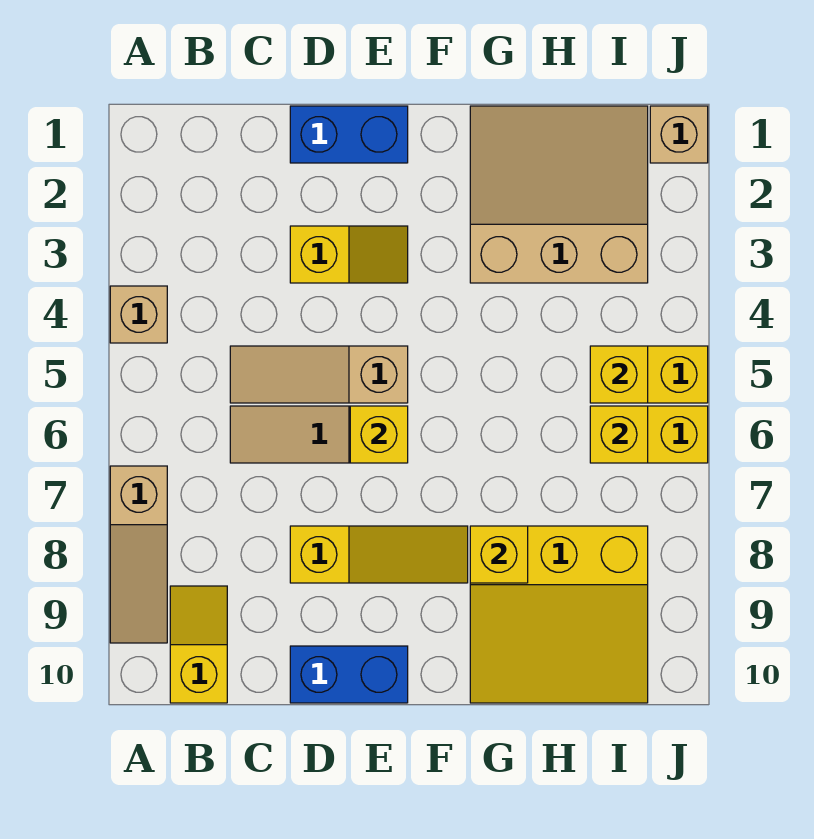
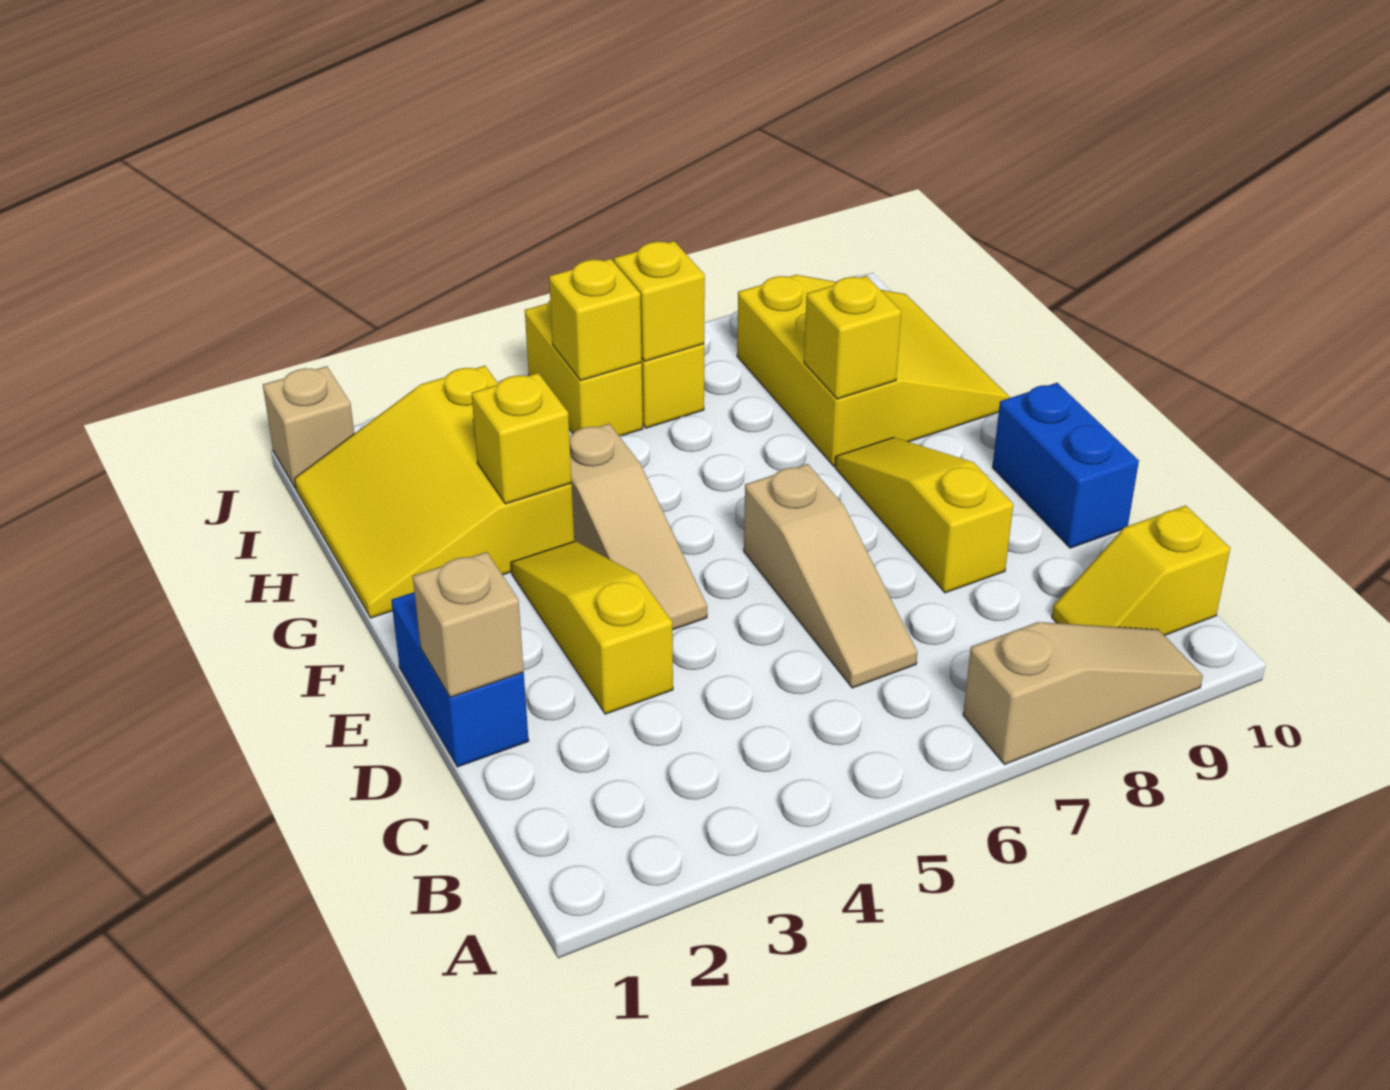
tan brick A4 level 1 -> tan brick D1 level 2
tan slope C5:E5 level 1 top E -> tan slope E4:G4 level 1 top G
yellow slope D3:E3 level 1 top D -> yellow slope D3:F3 level 1 top D
yellow brick E6 level 2 -> yellow brick G3 level 2
tan slope G1:I3 level 1 top 3 -> yellow slope G1:I3 level 1 top 3

